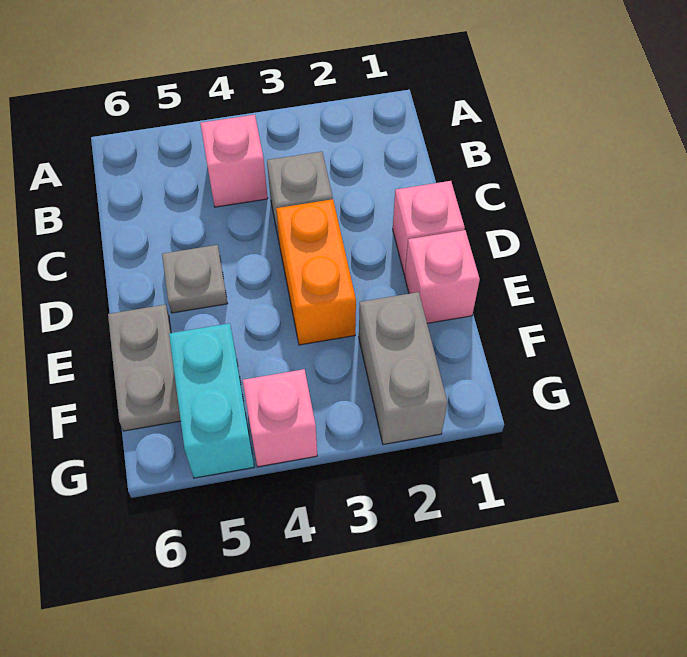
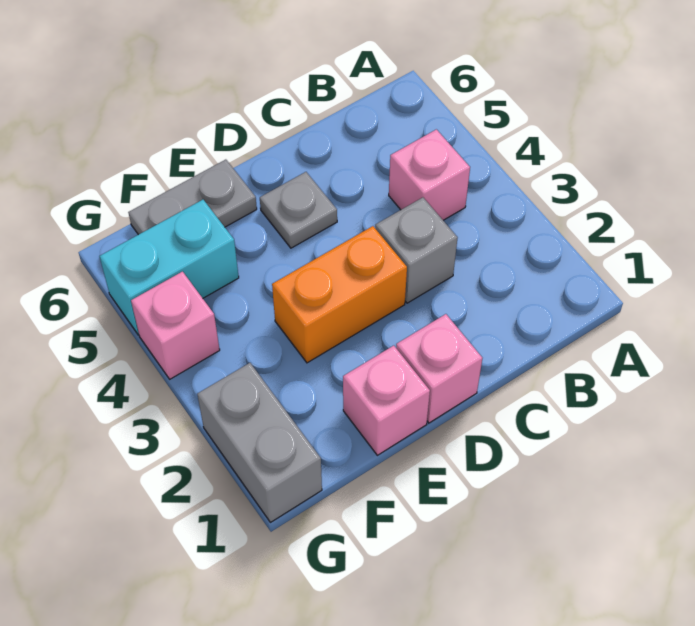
grey brick F2:G2 level 1 -> grey brick G1:G2 level 1

